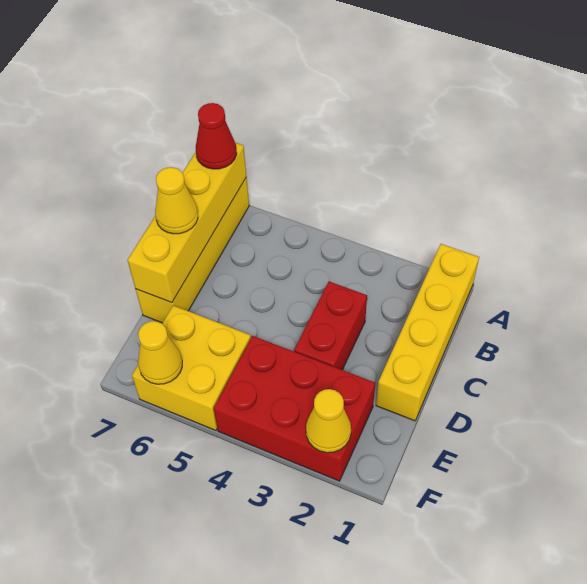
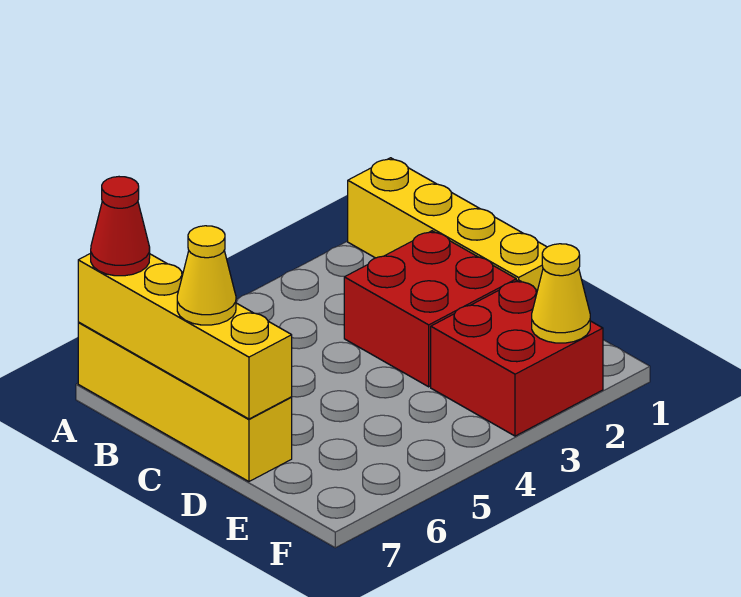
red brick C3:D3 level 1 -> red brick C2:D3 level 1
red brick E2:F4 level 1 -> red brick E2:F3 level 1
yellow brick E5:F6 level 1 -> none
yellow cone F6 level 2 -> none

